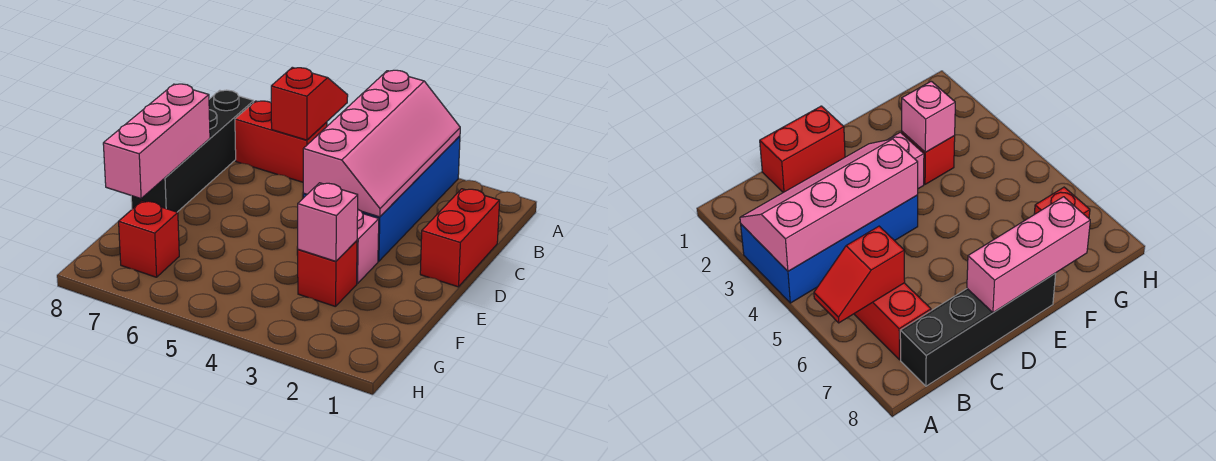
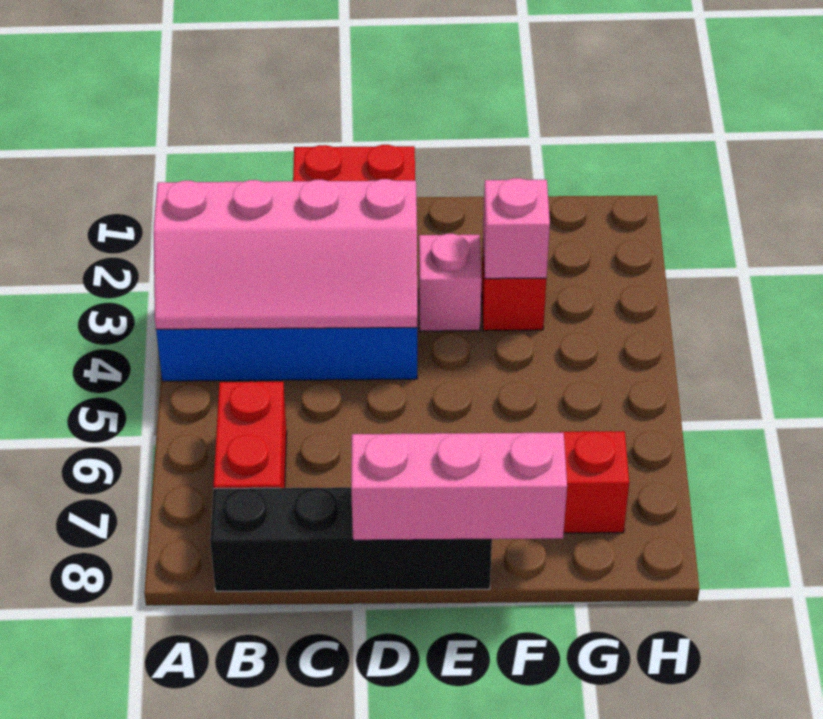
pink slope A3:D4 level 2 top 4 -> pink slope A3:D4 level 2 top 3
red slope A6:B6 level 2 top B -> none

